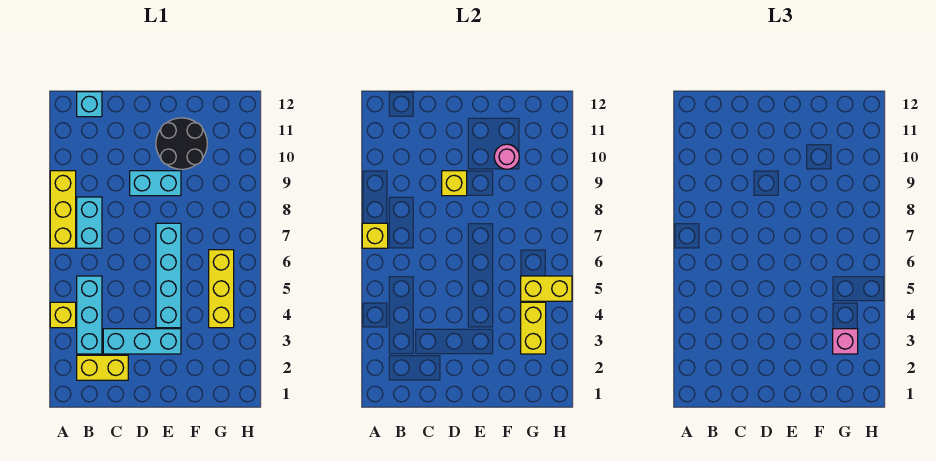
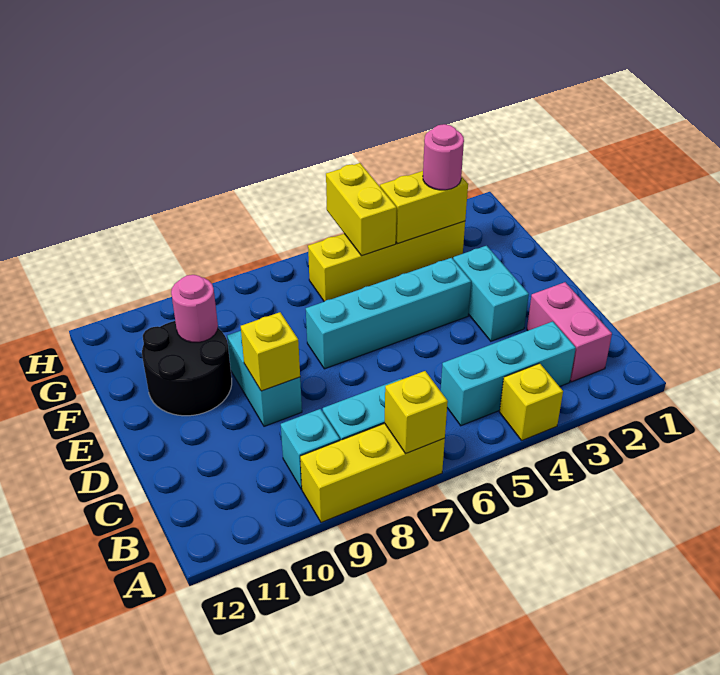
yellow brick B2:C2 level 1 -> pink brick B2:C2 level 1
cyan brick B12 level 1 -> cyan brick B9 level 1
cyan brick C3:E3 level 1 -> cyan brick D3:E3 level 1
pink brick G3 level 3 -> pink round brick G3 level 3
yellow brick G4:G6 level 1 -> yellow brick G3:G6 level 1

